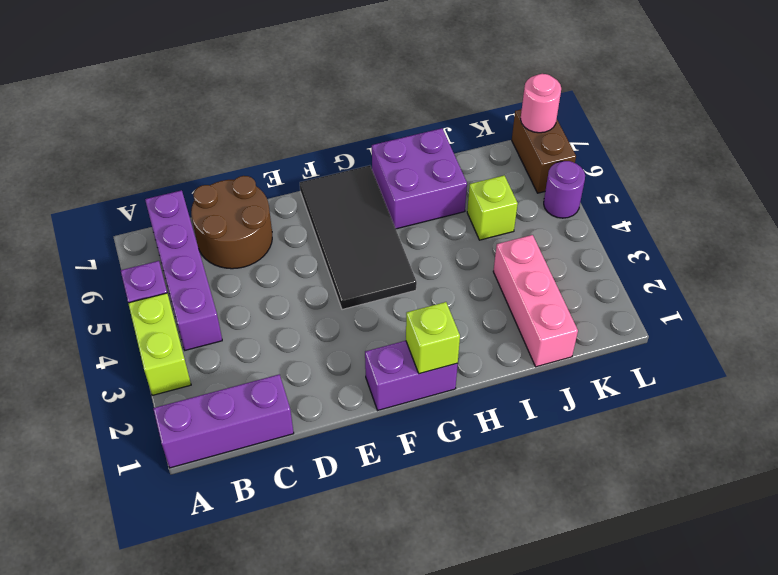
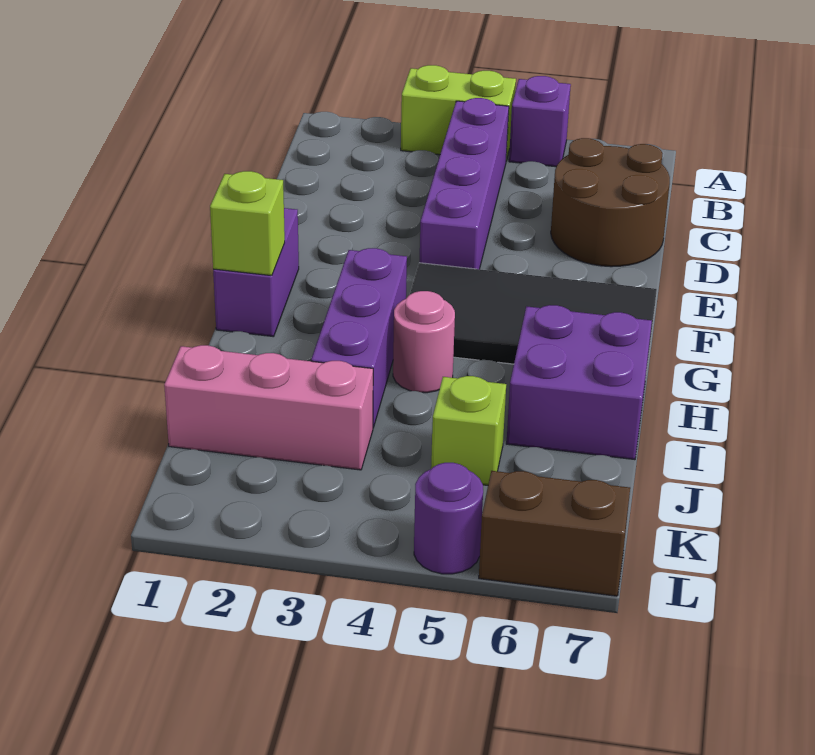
purple brick A1:C1 level 1 -> purple brick G3:I3 level 1
purple brick B4:B7 level 1 -> purple brick B4:E4 level 1
pink round brick L7 level 2 -> pink round brick H4 level 1

